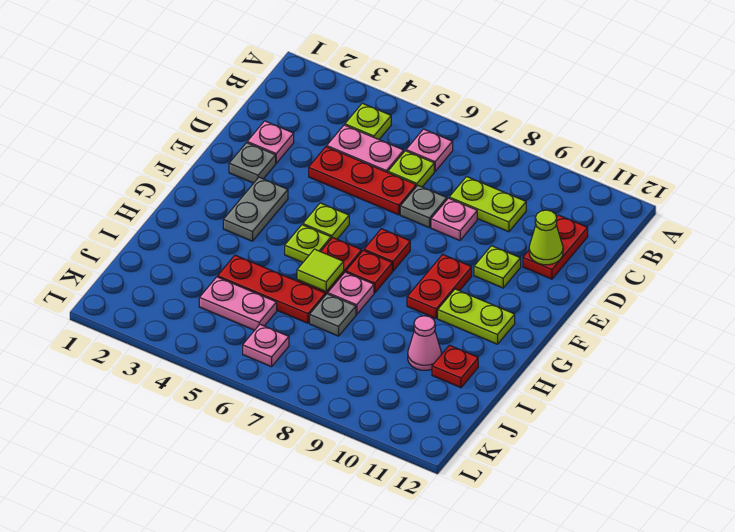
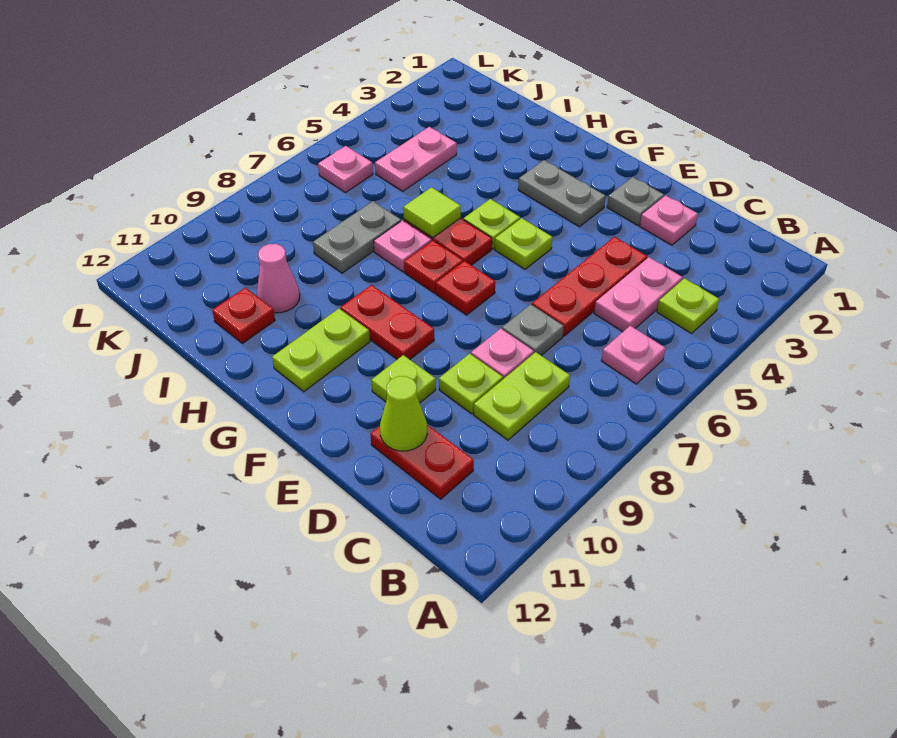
lime plate C6 level 1 -> lime plate D9 level 1
red plate I4:I6 level 1 -> none
grey plate I7 level 1 -> grey plate I7:I8 level 1

